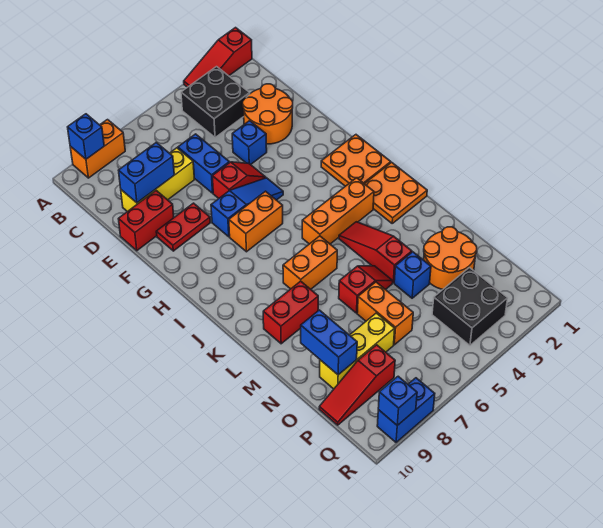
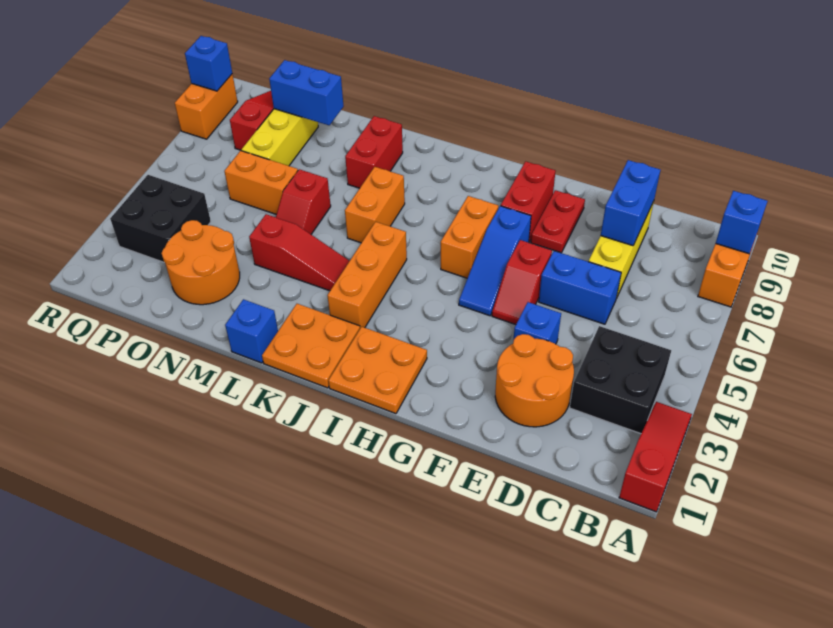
red brick E9:E10 level 1 -> red brick G8:G9 level 1
blue brick N4 level 1 -> blue brick L1 level 1
blue brick R8:R9 level 1 -> orange brick R8:R9 level 1

